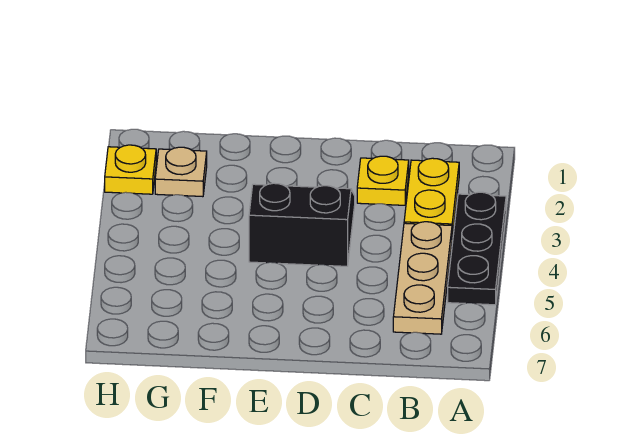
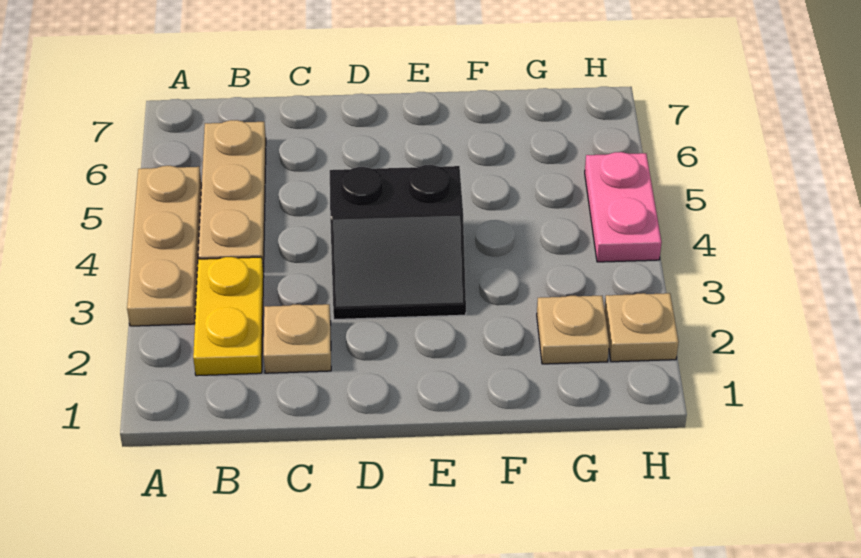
black plate A3:A5 level 1 -> tan plate A3:A5 level 1
yellow plate C2 level 1 -> tan plate C2 level 1
yellow plate H2 level 1 -> tan plate H2 level 1
none -> pink plate H4:H5 level 1

